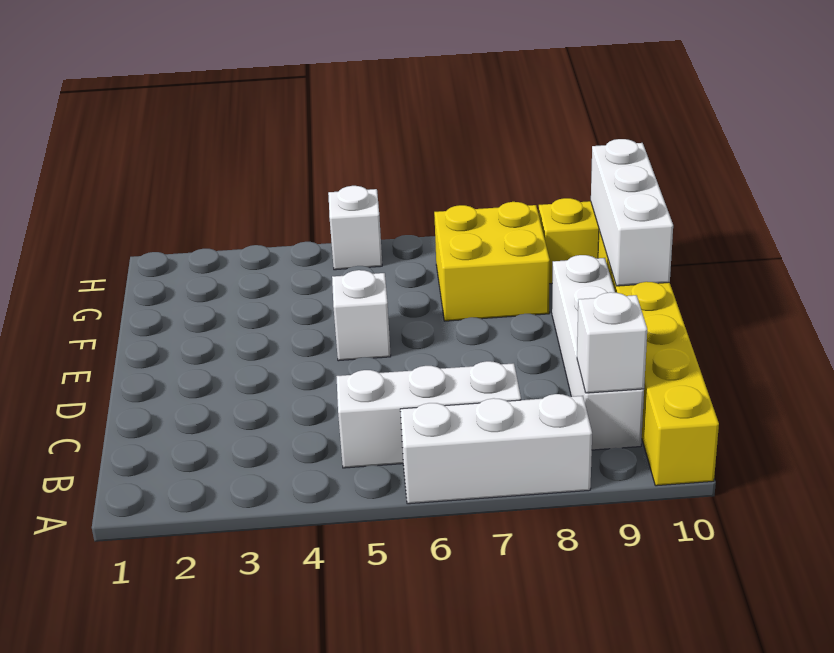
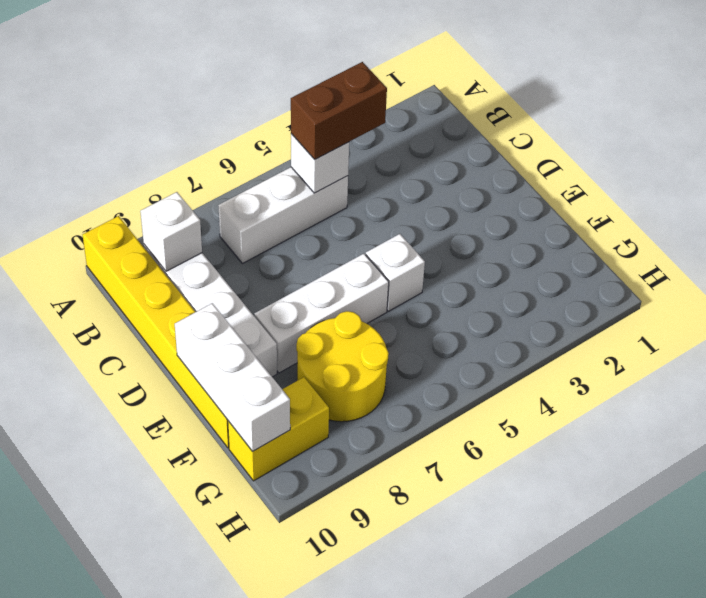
white brick A6:A8 level 1 -> white brick E6:E8 level 1
none -> brown brick B4:B5 level 3
yellow brick F7:G8 level 1 -> yellow round brick F7:G8 level 1
white brick H5 level 1 -> white brick B5 level 2

